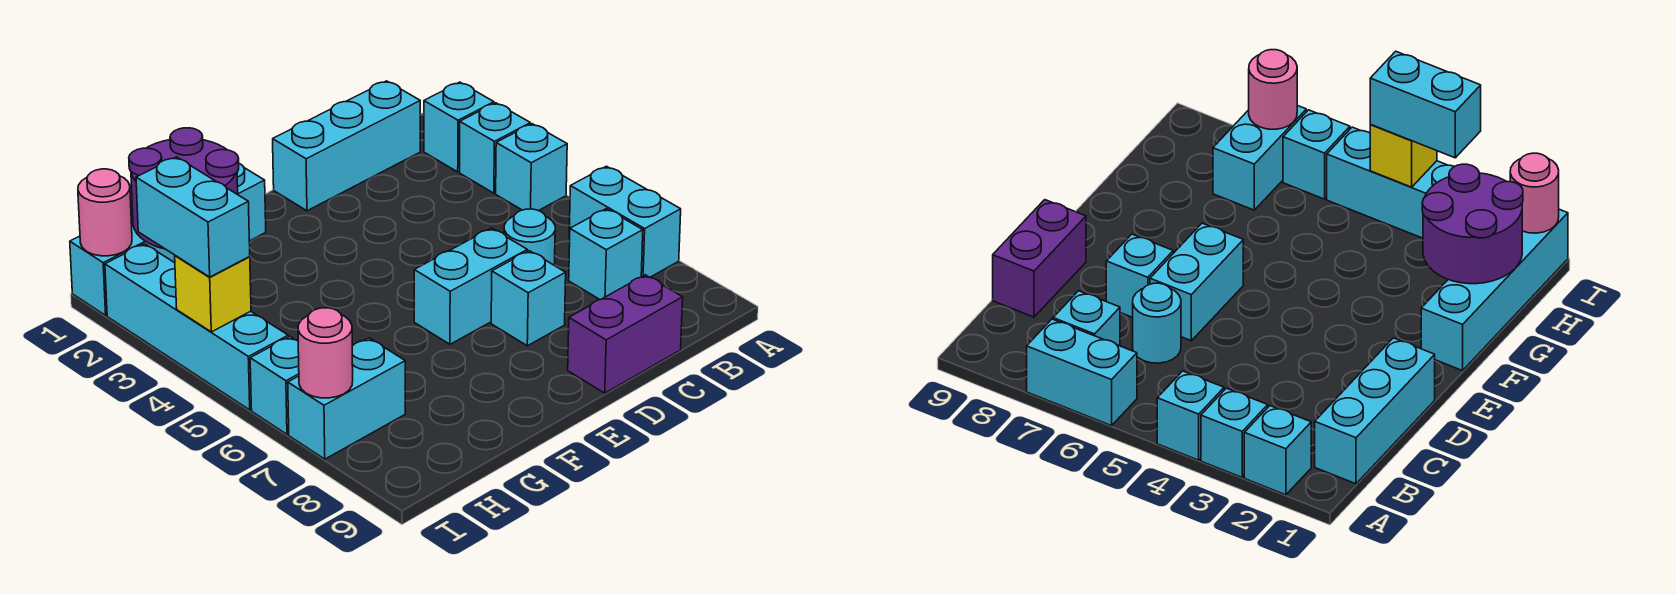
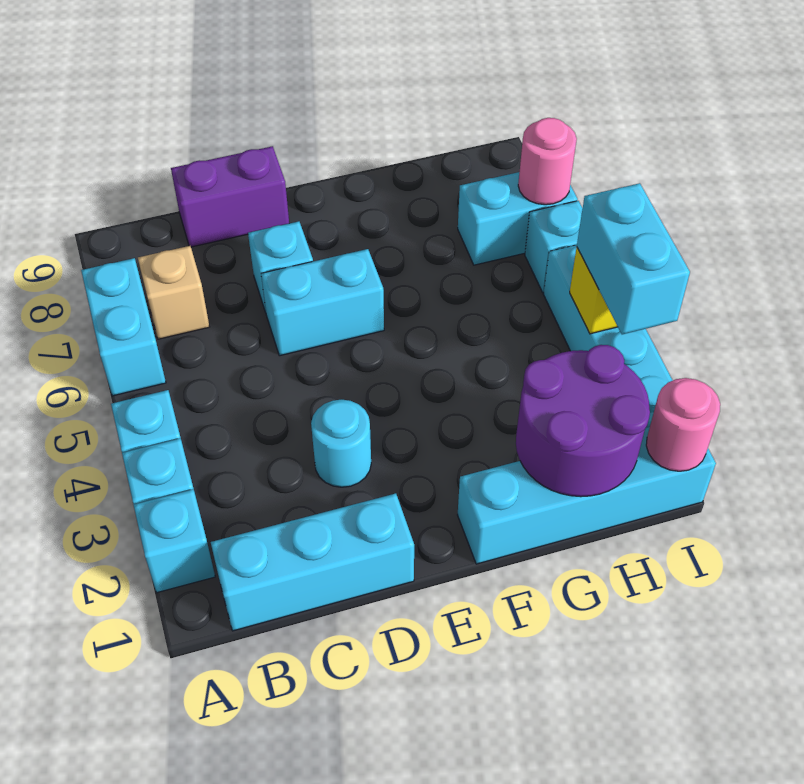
cyan brick B7 level 1 -> tan brick B7 level 1
cyan round brick C6 level 1 -> cyan round brick D3 level 1

